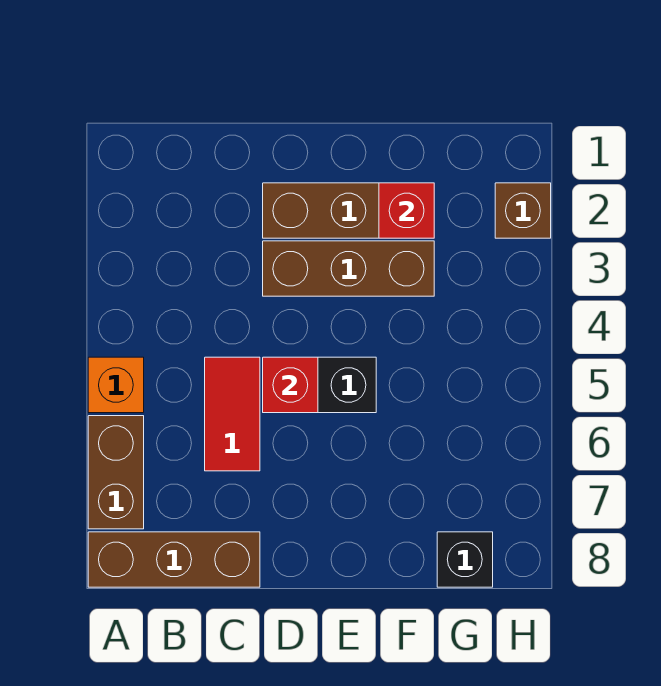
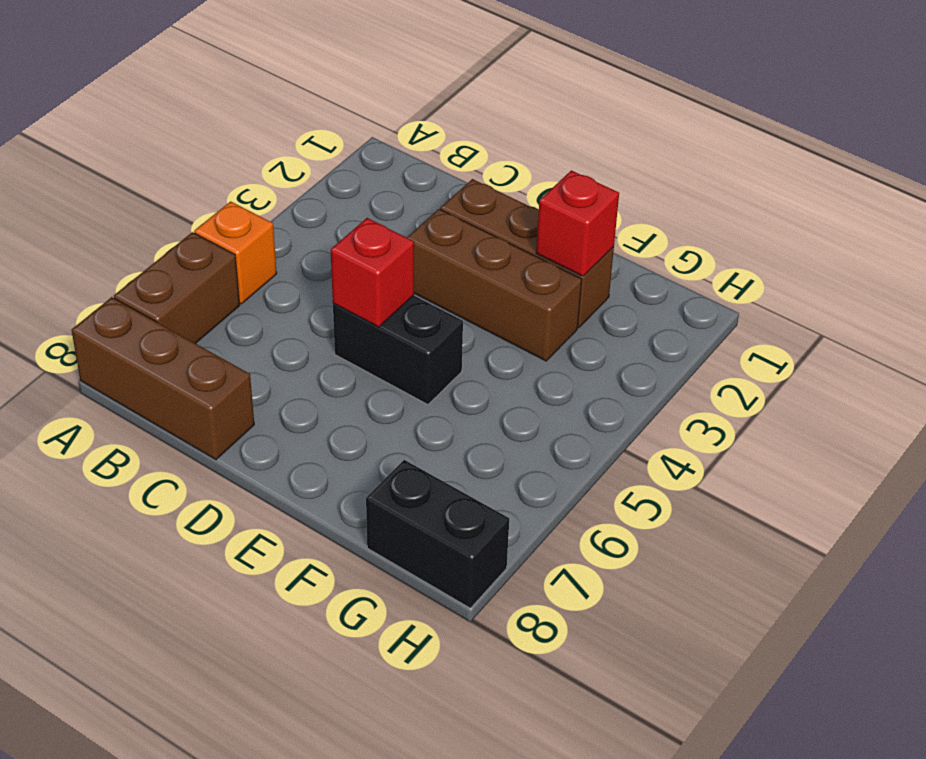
red tile C5:C6 level 1 -> none
black brick G8 level 1 -> black brick G8:H8 level 1
brown brick H2 level 1 -> none

